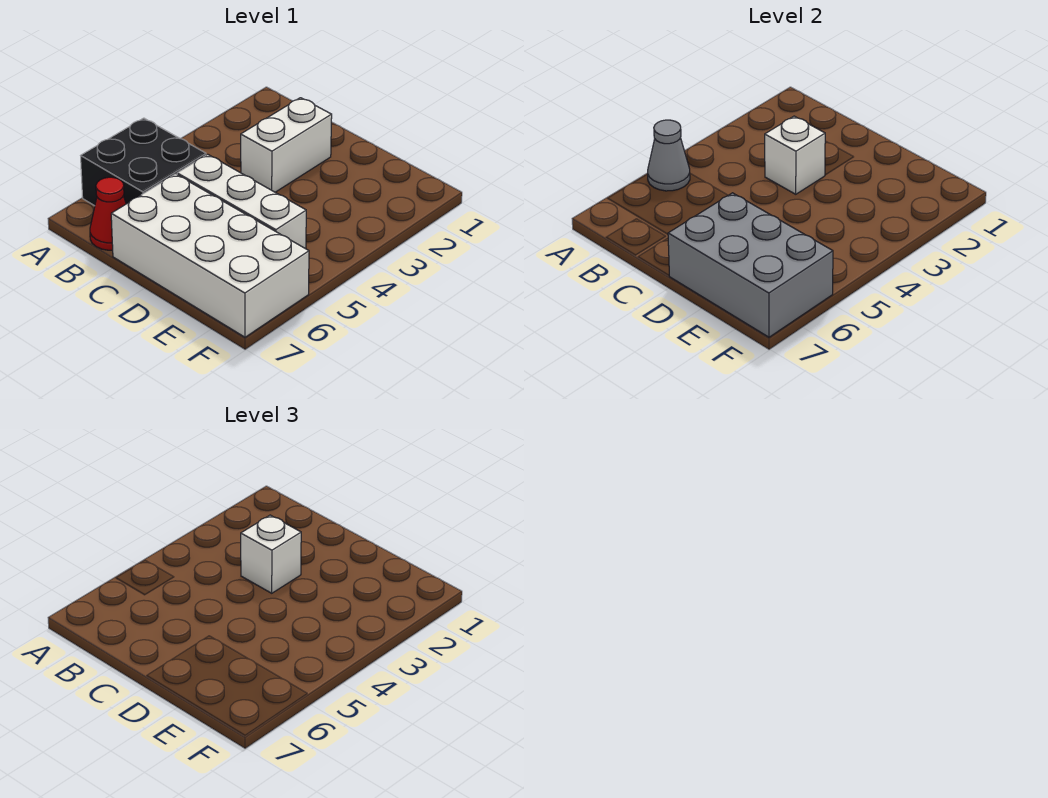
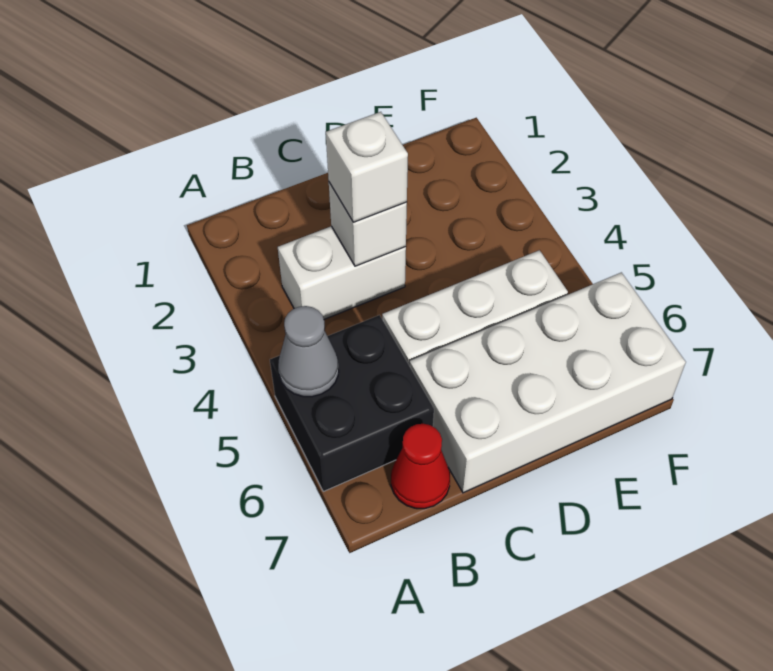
white brick C2:C3 level 1 -> white brick B3:C3 level 1
grey brick D6:F7 level 2 -> none

